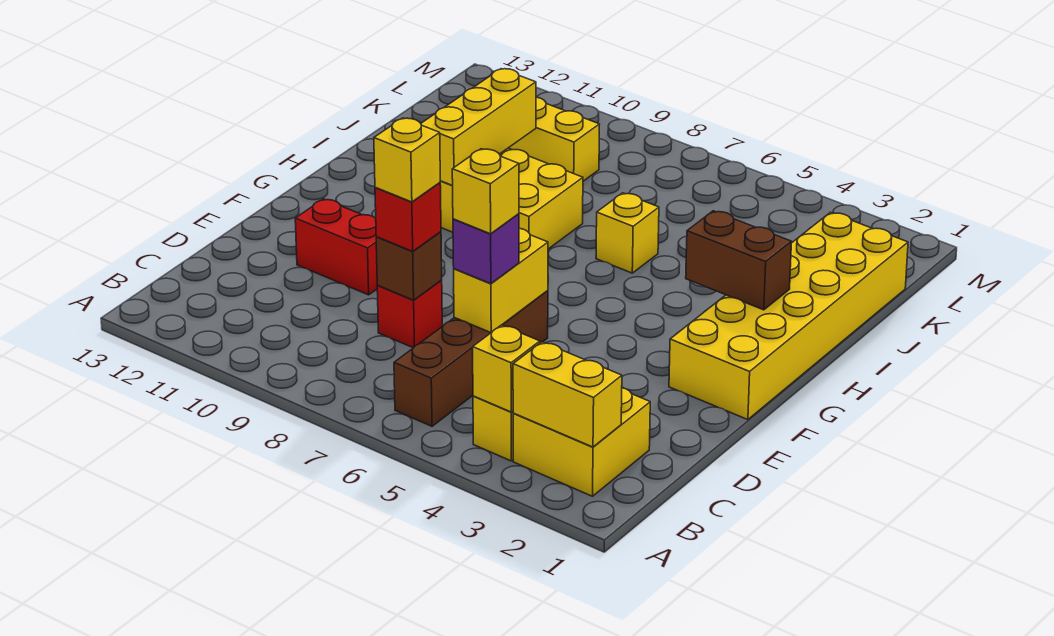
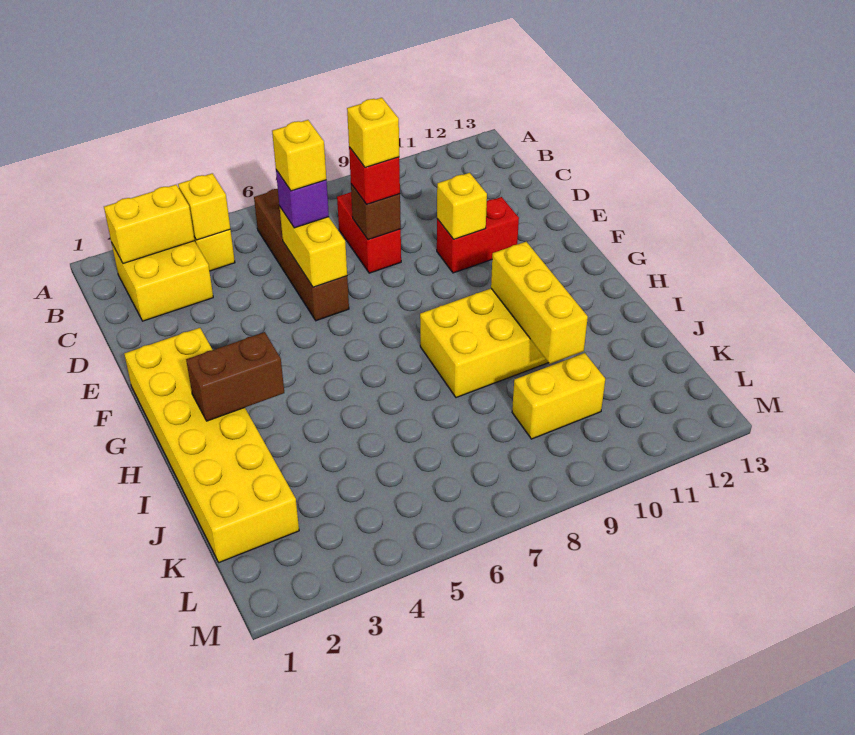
red brick D8 level 1 -> red brick C8:D8 level 1
yellow brick I6 level 1 -> yellow brick E10 level 2

